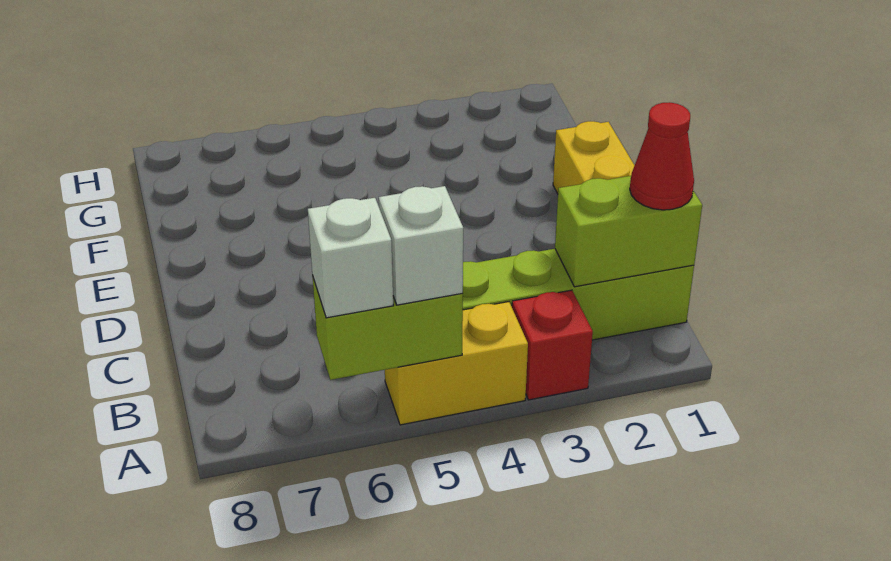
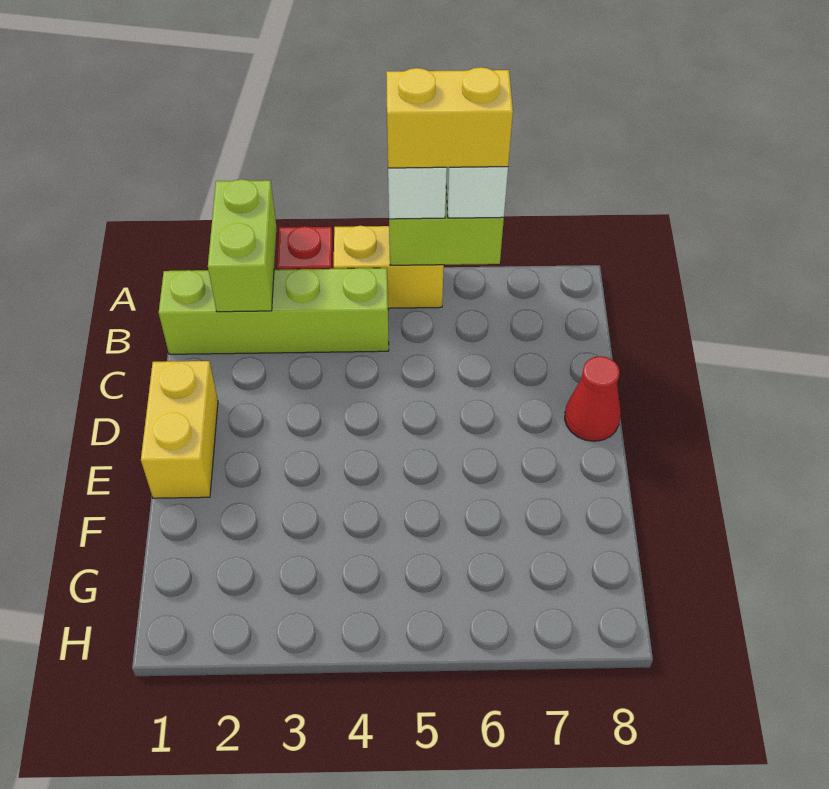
none -> yellow brick A5:A6 level 4
lime brick B1:B2 level 2 -> lime brick A2:B2 level 2
red cone B1 level 3 -> red cone D8 level 1

